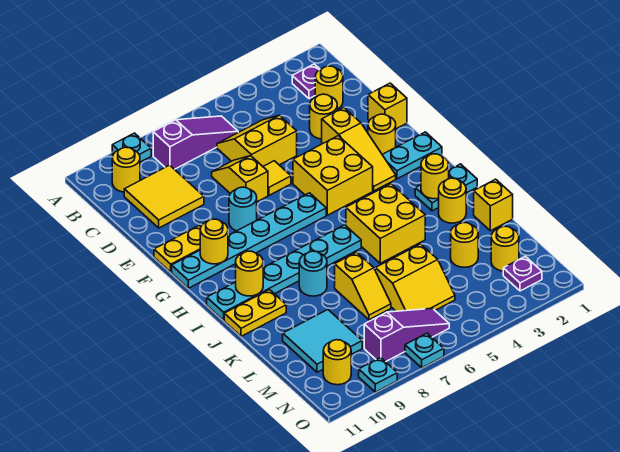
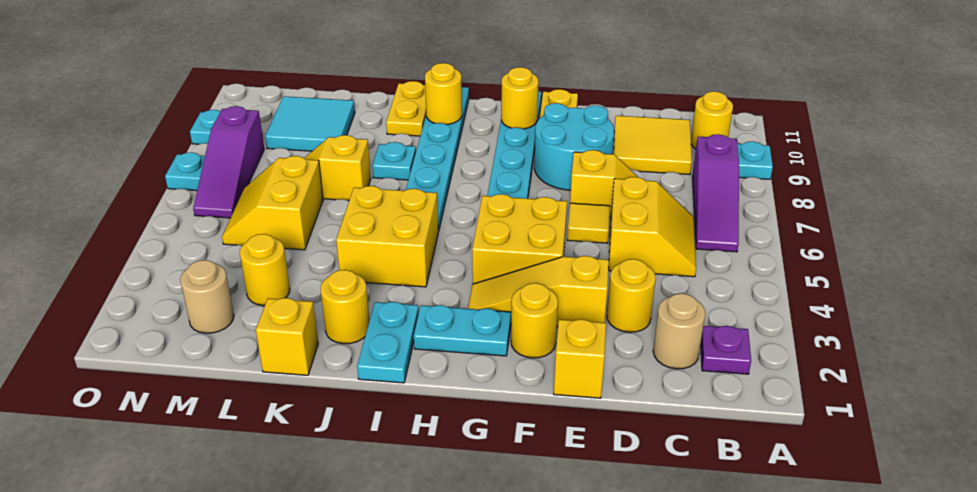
yellow round brick C2 level 1 -> tan round brick C2 level 1
cyan round brick F8 level 1 -> cyan round brick E8:F9 level 1
cyan plate G1:G2 level 1 -> cyan plate G2:H2 level 1
yellow round brick I2 level 2 -> none
cyan round brick J8 level 1 -> cyan plate J8 level 1
yellow round brick M2 level 1 -> tan round brick M2 level 1
purple plate N2 level 1 -> none
yellow round brick N10 level 1 -> none

